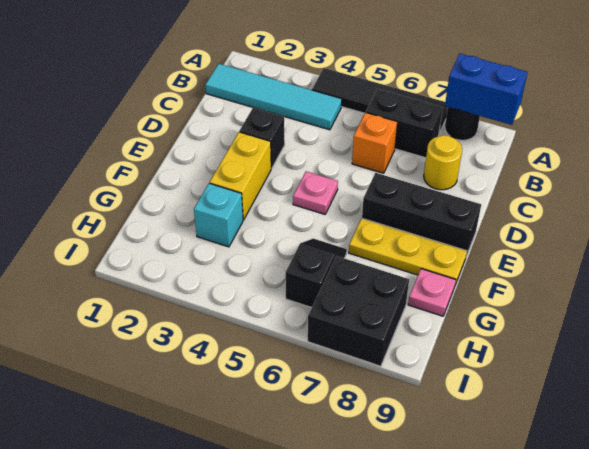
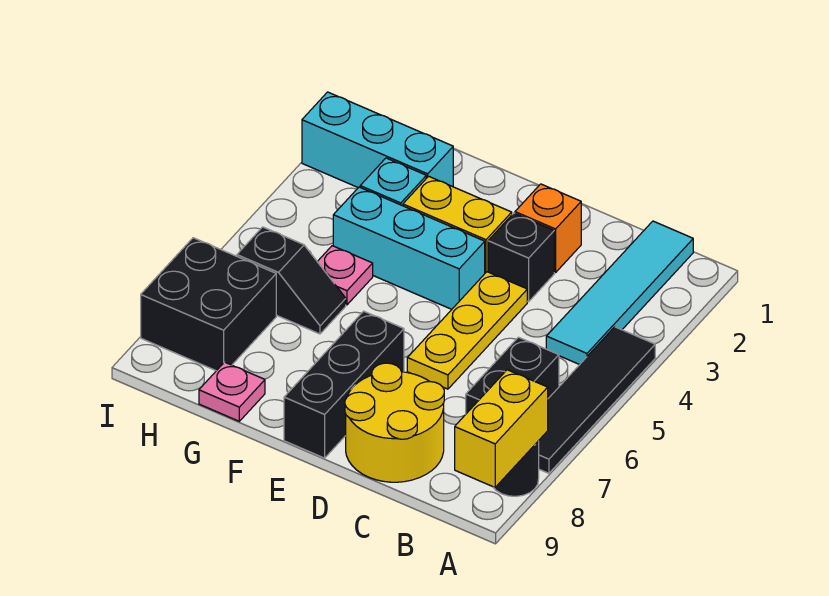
blue brick A8:A9 level 2 -> yellow brick A8:A9 level 2
orange brick C6 level 1 -> orange brick D2 level 1
yellow round brick C8 level 1 -> yellow round brick C8:D9 level 1
none -> cyan brick E4:G4 level 1
pink plate E5 level 1 -> pink plate G5 level 1
yellow plate F7:F9 level 1 -> yellow plate D4:D6 level 1
none -> cyan brick G2:I2 level 1

